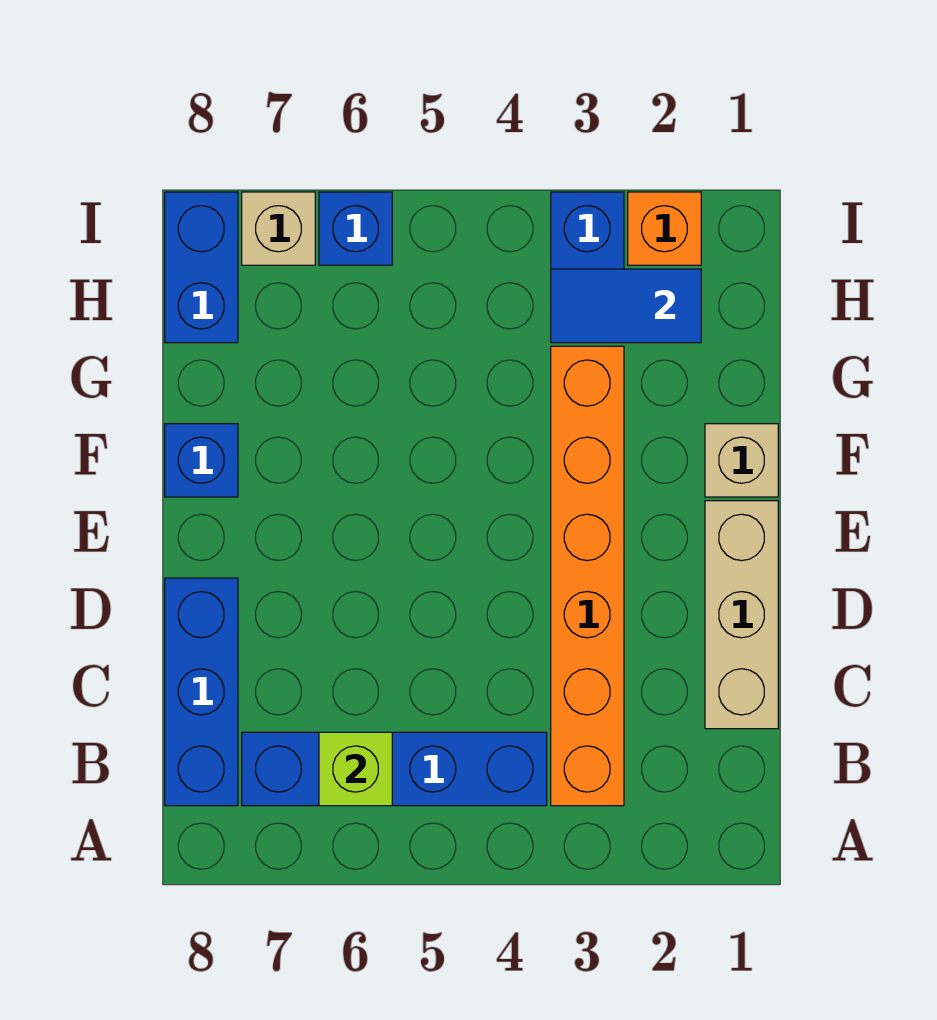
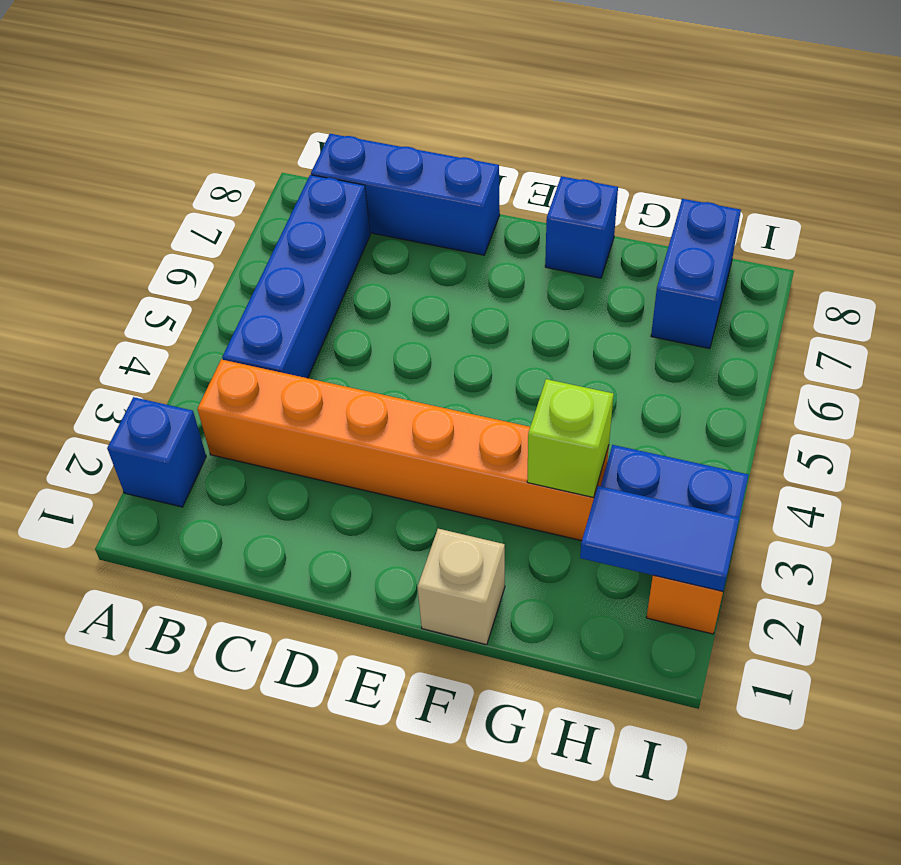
lime brick B6 level 2 -> lime brick G3 level 2
tan brick C1:E1 level 1 -> none
blue tile H2:H3 level 2 -> blue tile H2:I2 level 2
blue brick H8:I8 level 1 -> blue brick H7:H8 level 1
blue brick I6 level 1 -> blue brick A2 level 1
tan brick I7 level 1 -> none

